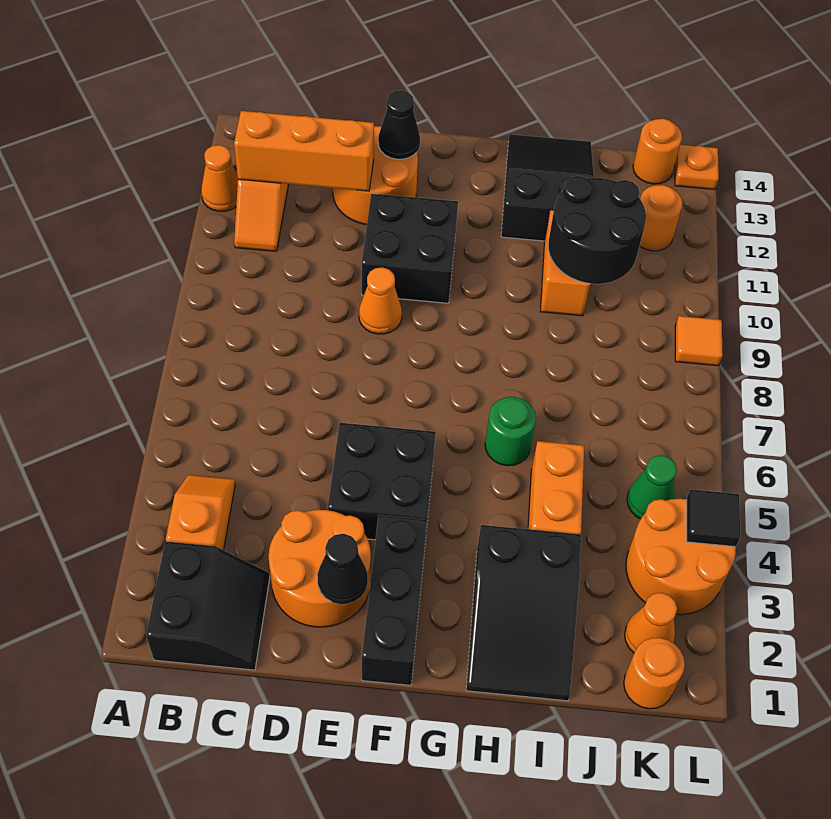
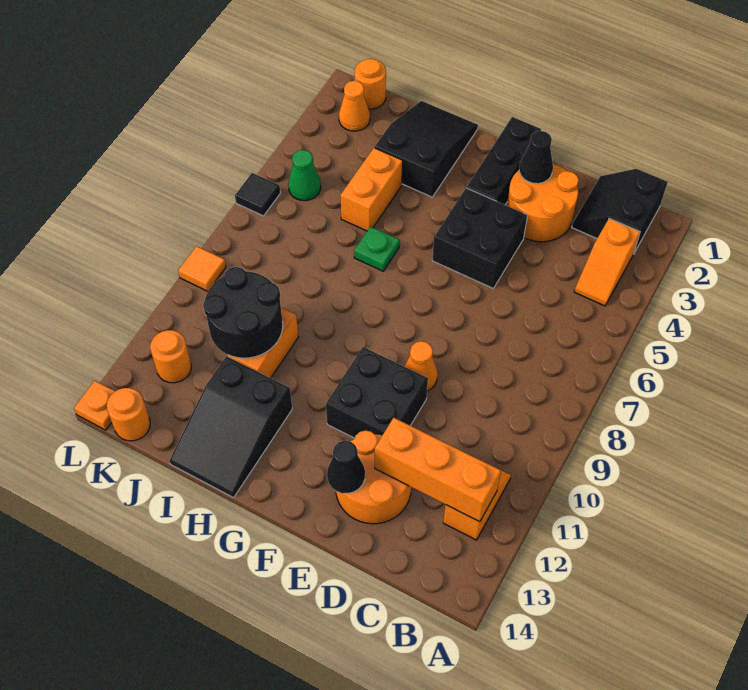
orange cone A12 level 1 -> none
green round brick H6 level 1 -> green plate H6 level 1
orange round brick K3:L4 level 1 -> none
black tile L4 level 2 -> black tile L6 level 1

